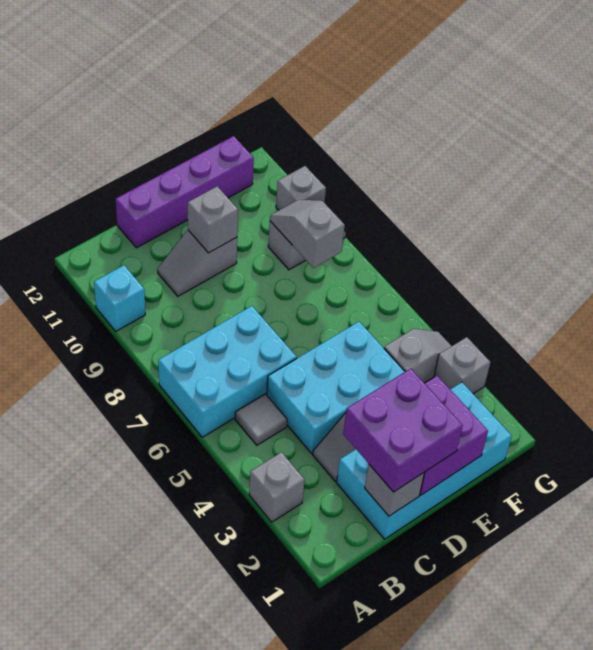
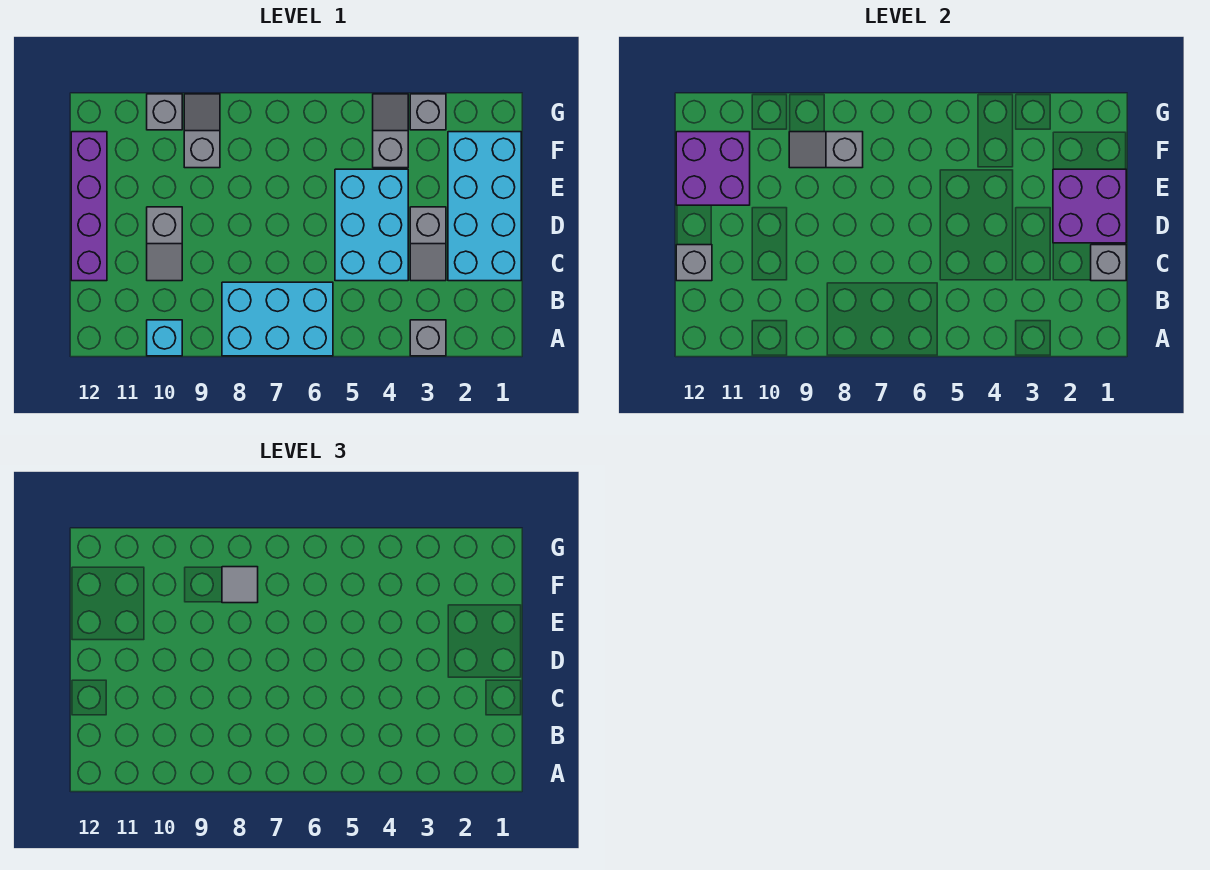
cyan brick A6:C7 level 1 -> cyan brick A6:B8 level 1
grey tile B5 level 1 -> grey tile F8 level 3
purple brick C1:D2 level 3 -> purple brick E11:F12 level 2
grey brick D10 level 2 -> grey brick C12 level 2

